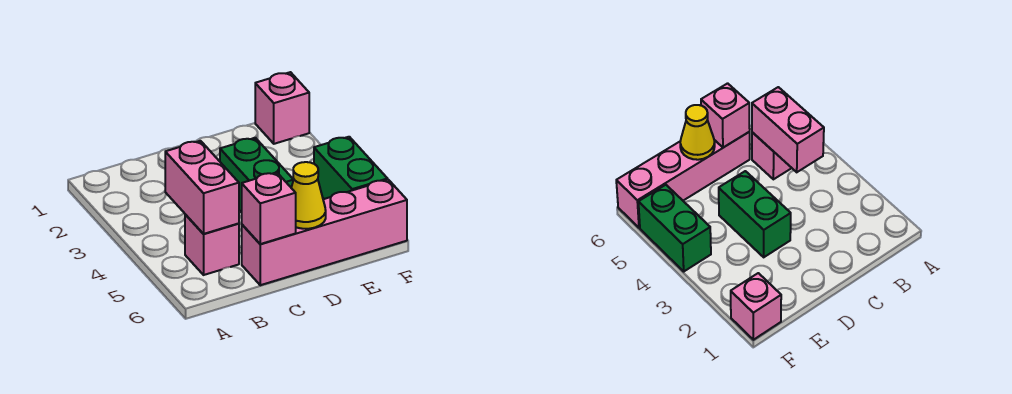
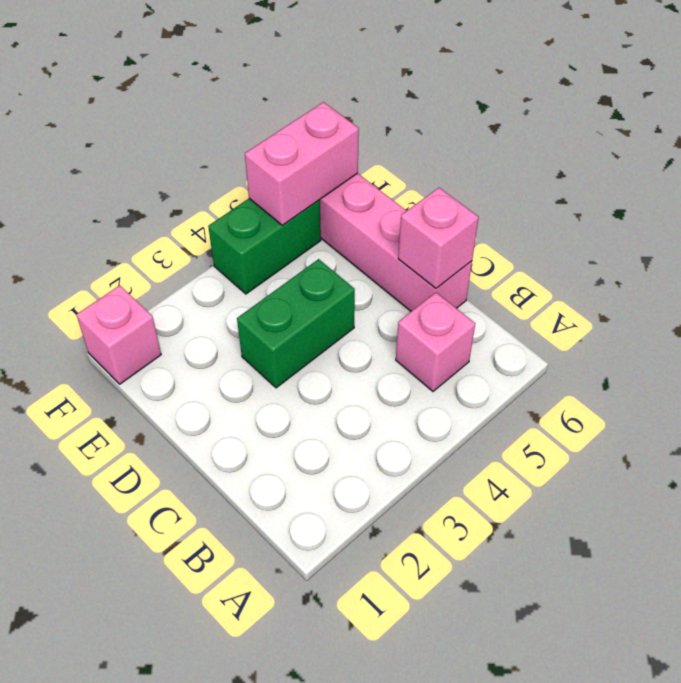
pink brick B4:B5 level 2 -> pink brick F5:F6 level 2
yellow cone D6 level 2 -> none

